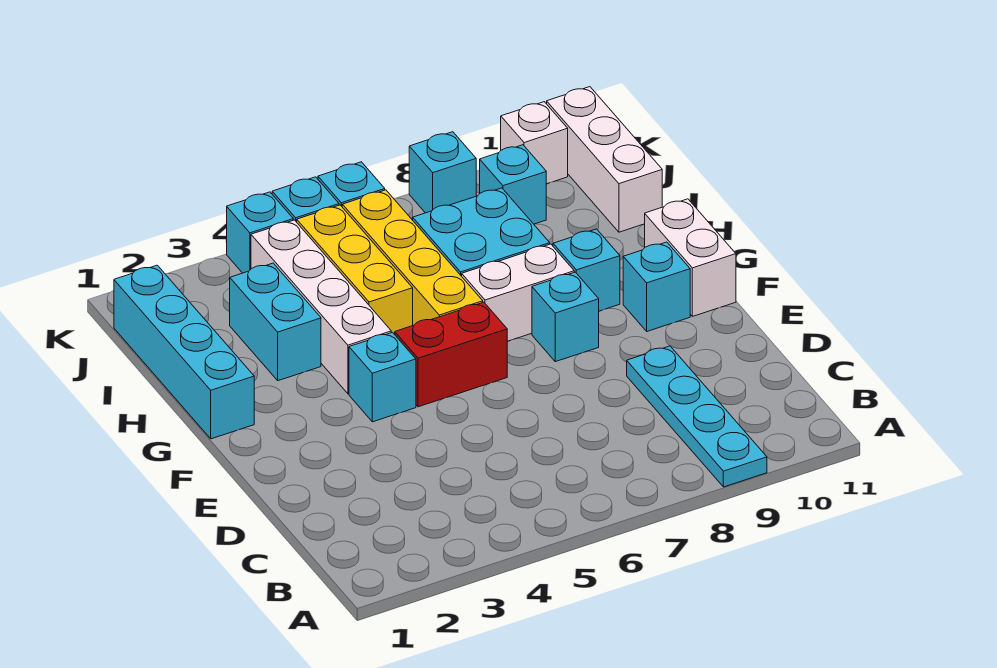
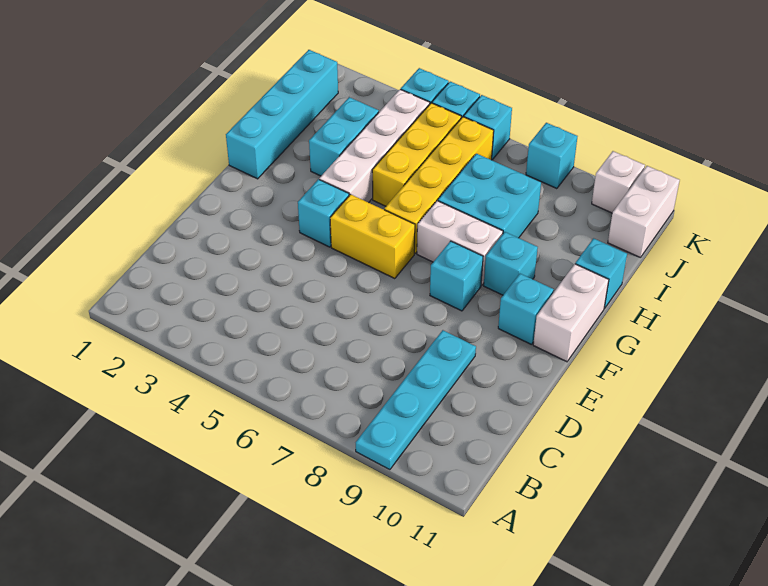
red brick F5:F6 level 1 -> yellow brick F5:F6 level 1
white brick I11:K11 level 1 -> white brick J11:K11 level 1
cyan brick J9 level 1 -> cyan brick H11 level 1

